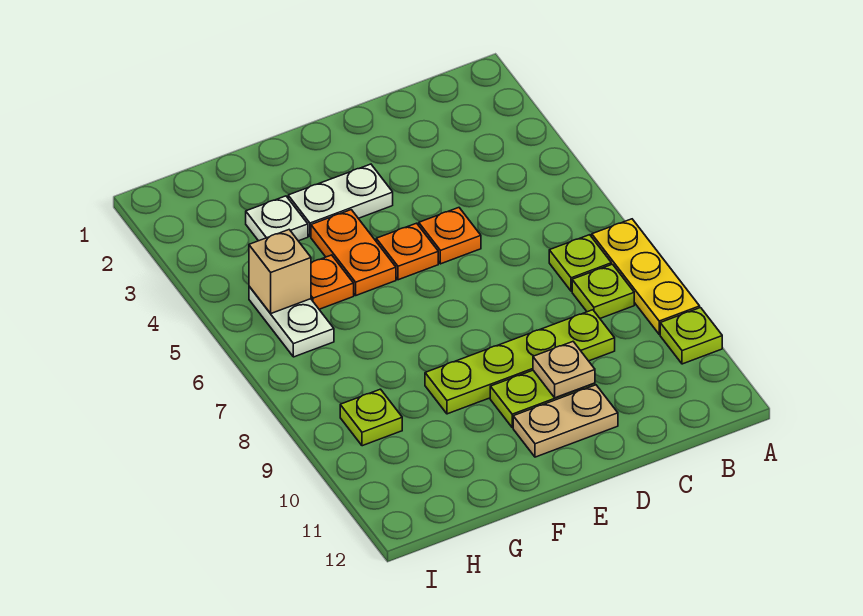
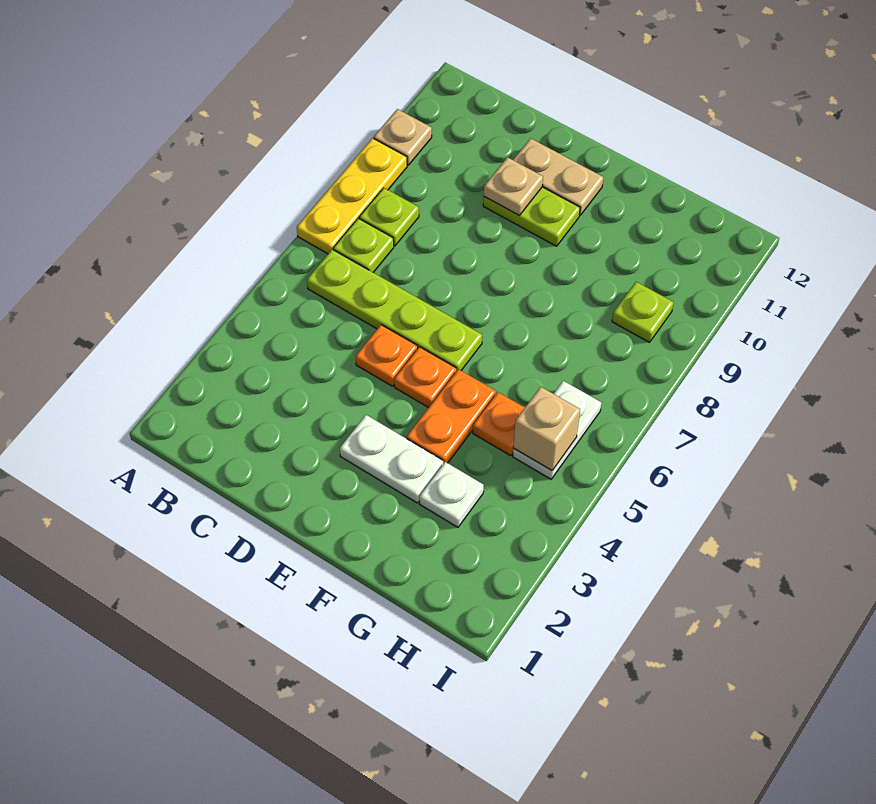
lime plate A10 level 1 -> tan plate A10 level 1
lime plate C9:F9 level 1 -> lime plate B6:E6 level 1

